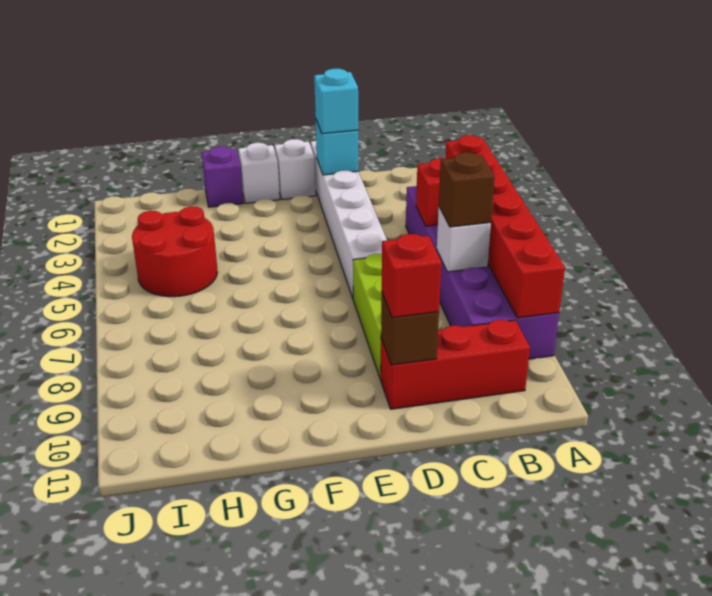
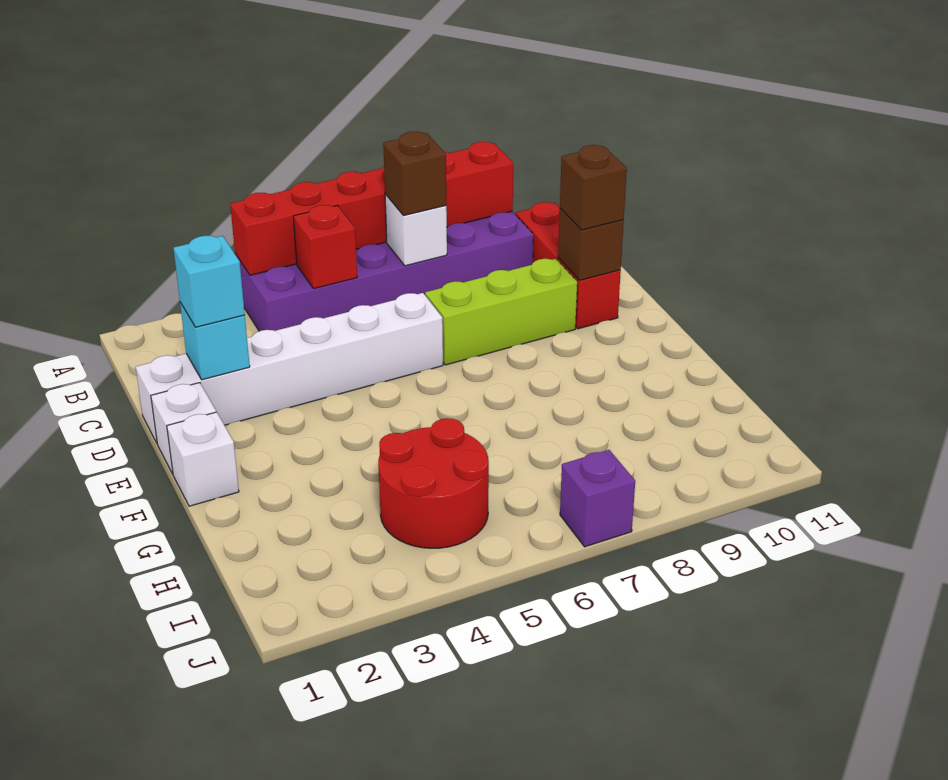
red brick D10 level 3 -> brown brick D10 level 3
purple brick G1 level 1 -> purple brick J7 level 1

